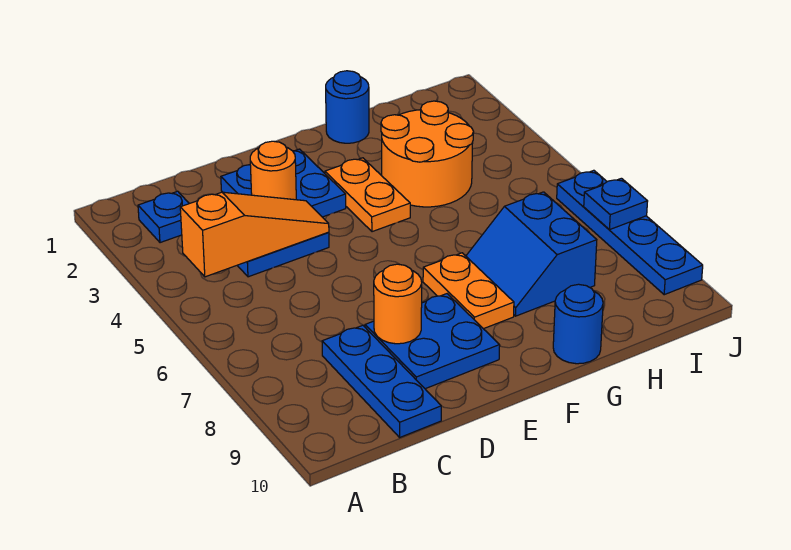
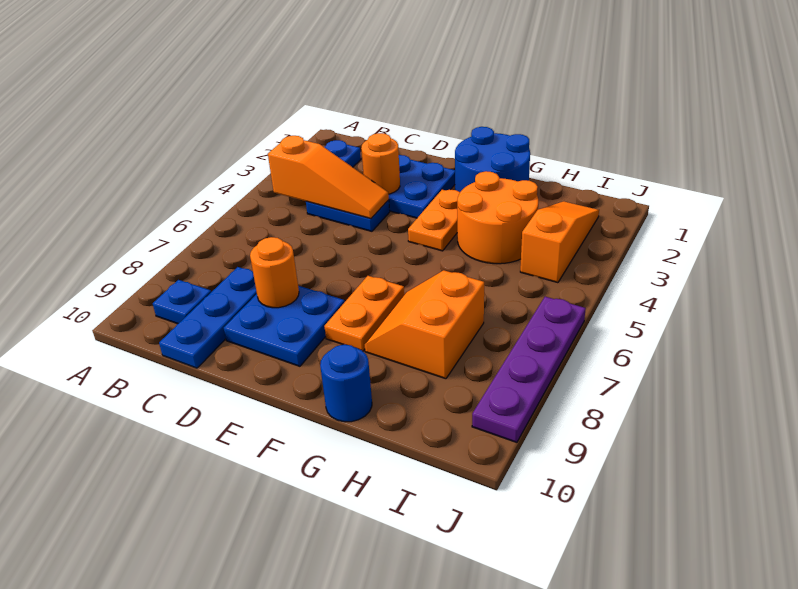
blue round brick G1 level 1 -> blue round brick F1:G2 level 1
blue slope G7:H8 level 1 top H -> orange slope G7:H8 level 1 top H
none -> orange slope I2:I4 level 1 top 4
blue plate J6:J9 level 1 -> purple plate J6:J9 level 1
blue plate J7 level 2 -> blue plate B9 level 1

